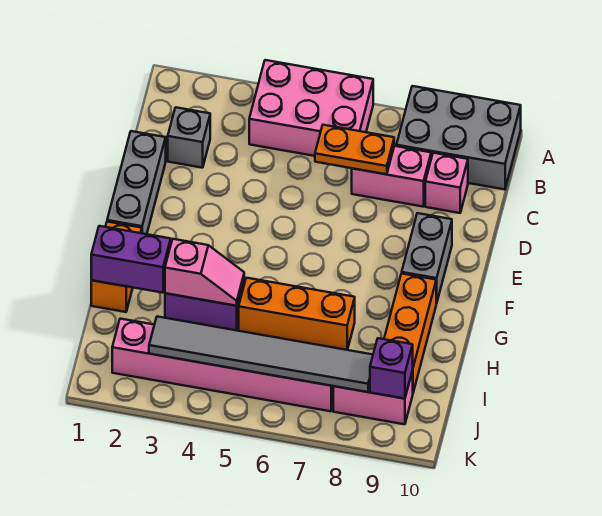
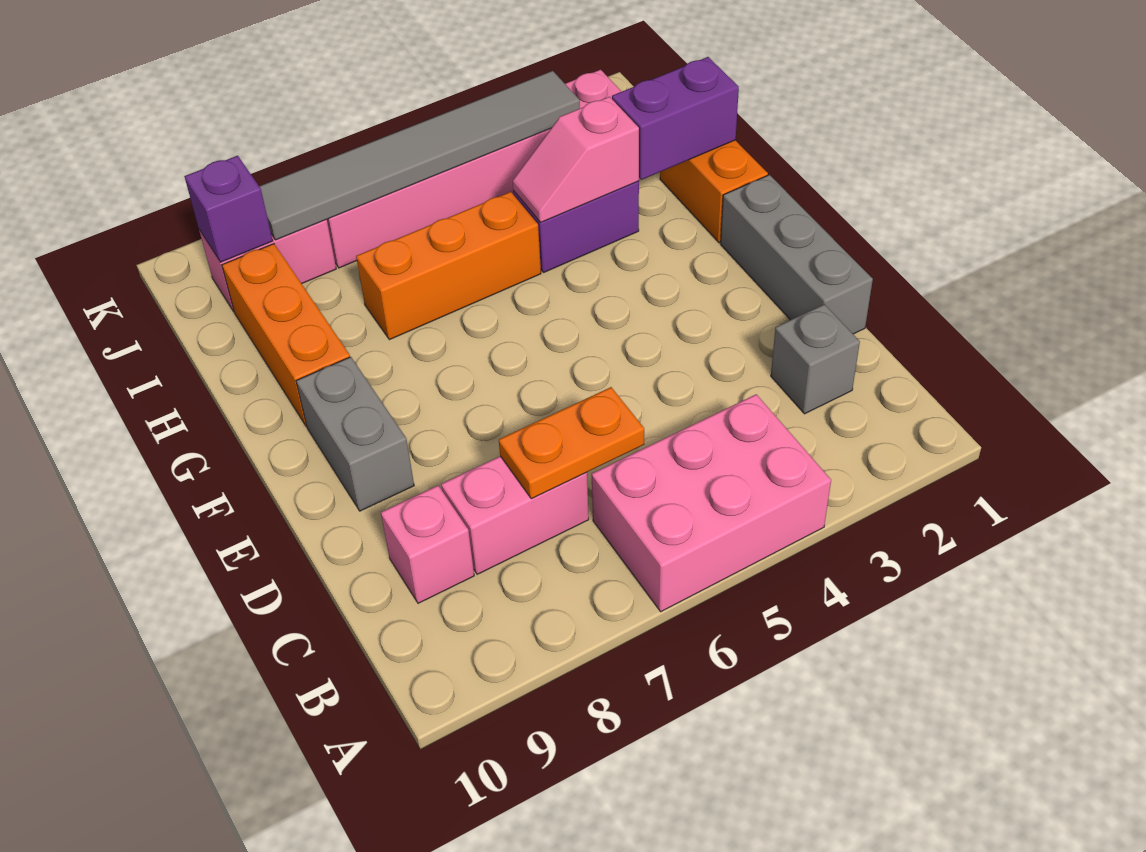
grey brick A8:B10 level 1 -> none

